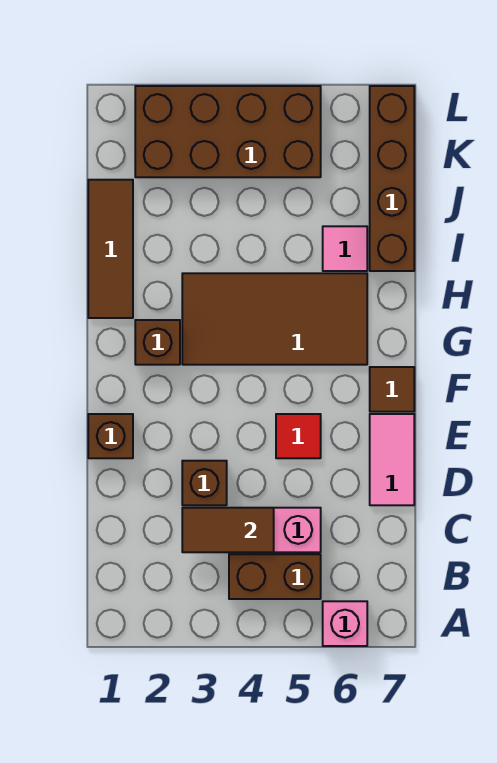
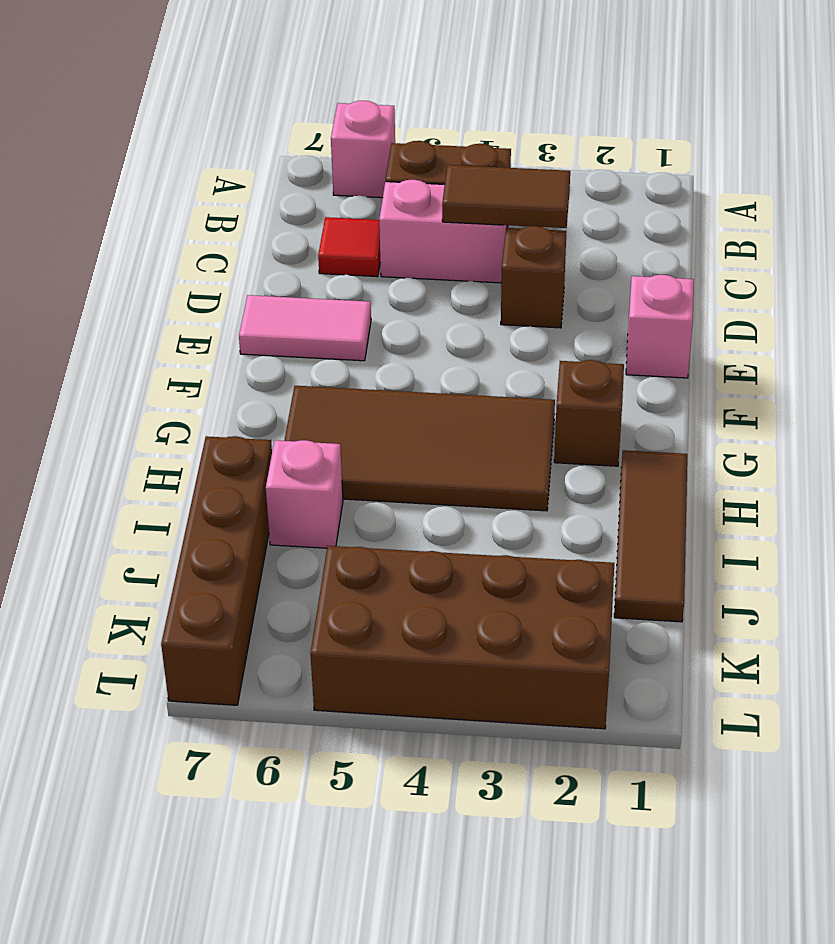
pink tile D7:E7 level 1 -> pink tile E6:E7 level 1
brown brick E1 level 1 -> pink brick E1 level 1
red tile E5 level 1 -> red tile C6 level 1
brown tile F7 level 1 -> none
pink tile I6 level 1 -> pink brick I6 level 1

